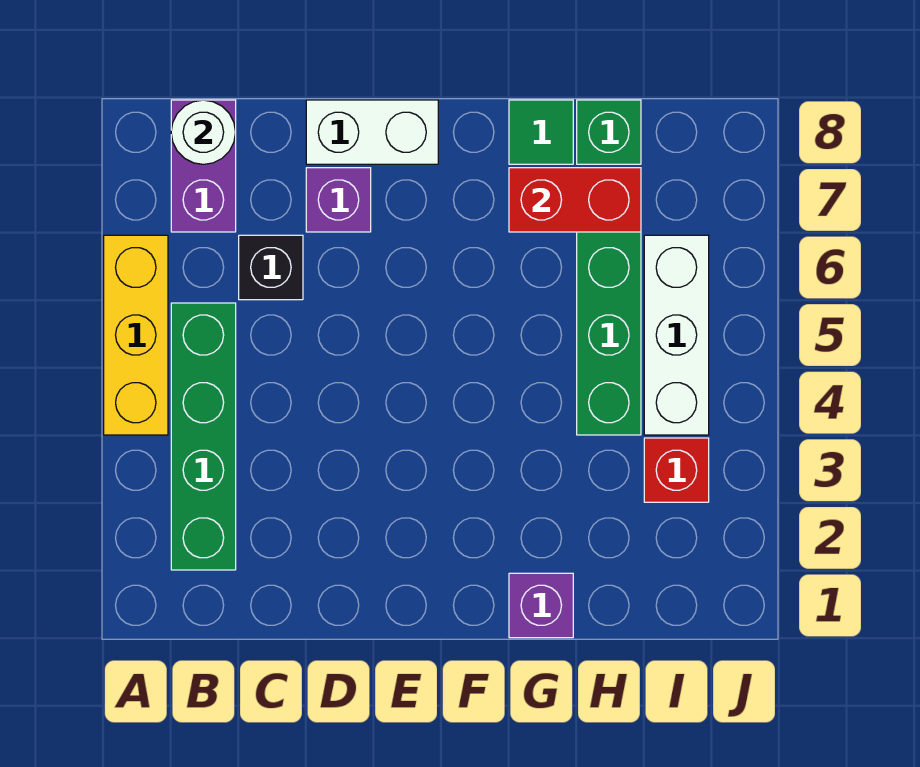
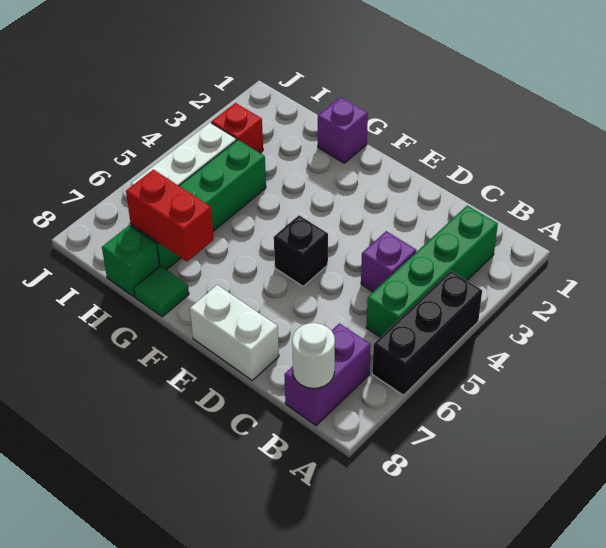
yellow brick A4:A6 level 1 -> black brick A4:A6 level 1
black brick C6 level 1 -> black brick E5 level 1
purple brick D7 level 1 -> purple brick C4 level 1

